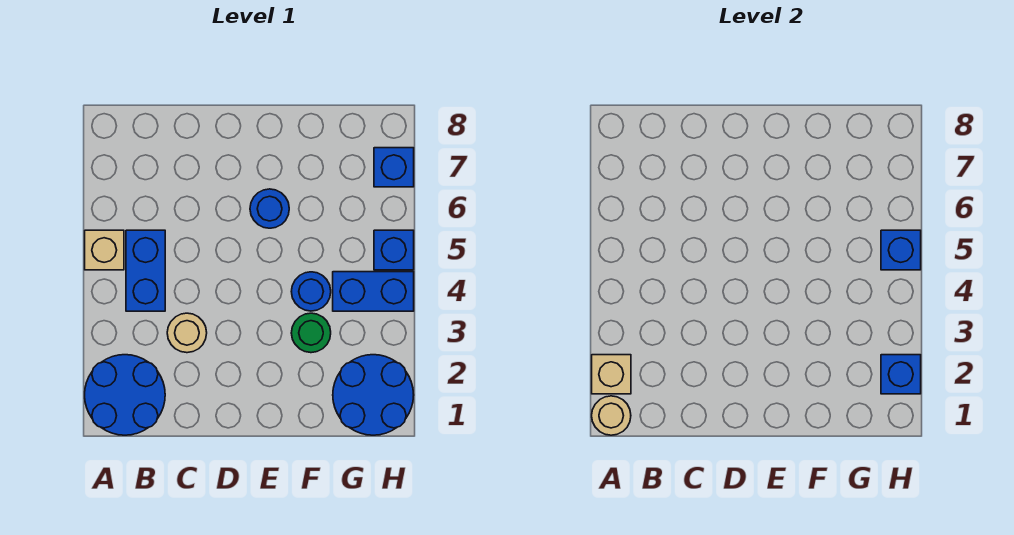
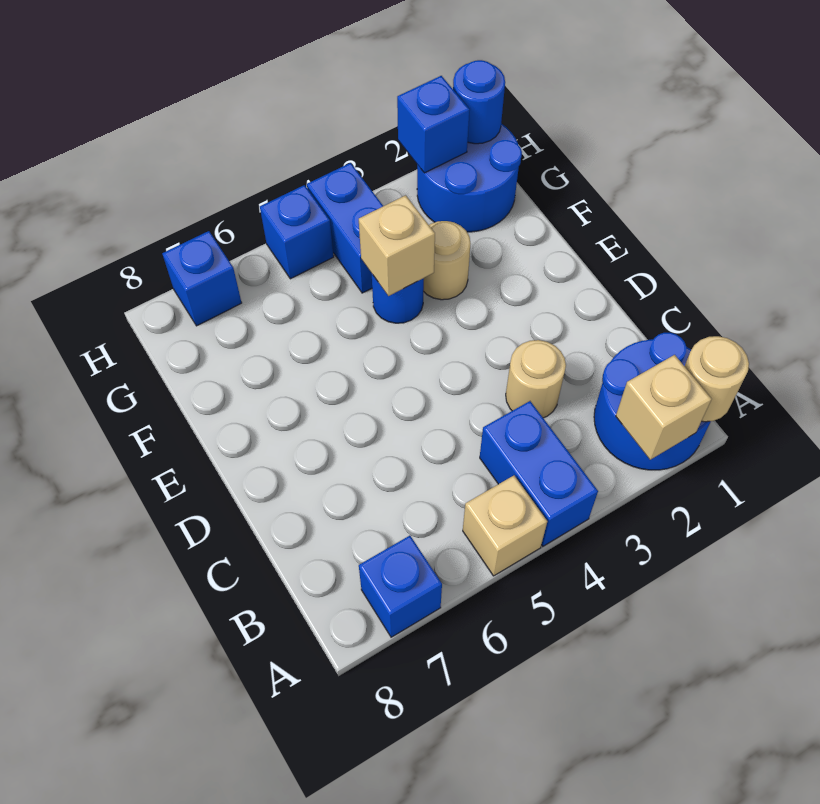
blue brick B4:B5 level 1 -> blue brick A4:B4 level 1
blue round brick E6 level 1 -> blue round brick H1 level 2
green round brick F3 level 1 -> tan round brick F3 level 1
none -> tan brick F4 level 2
blue brick H5 level 2 -> blue brick A7 level 1

